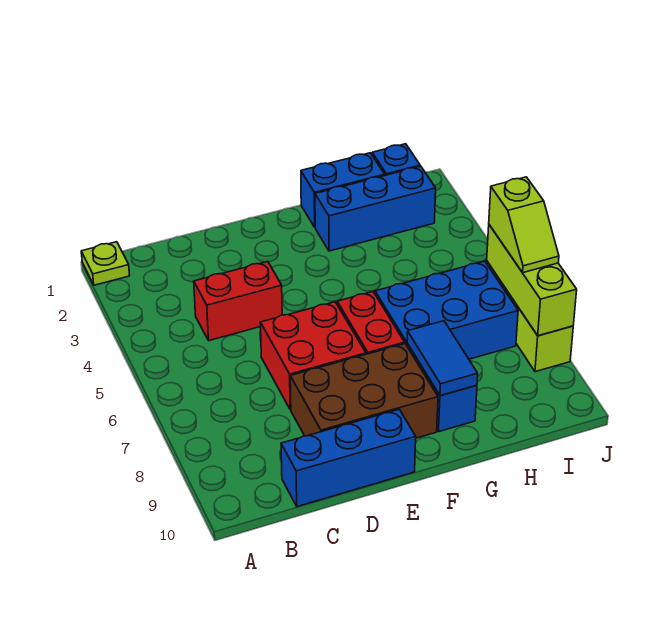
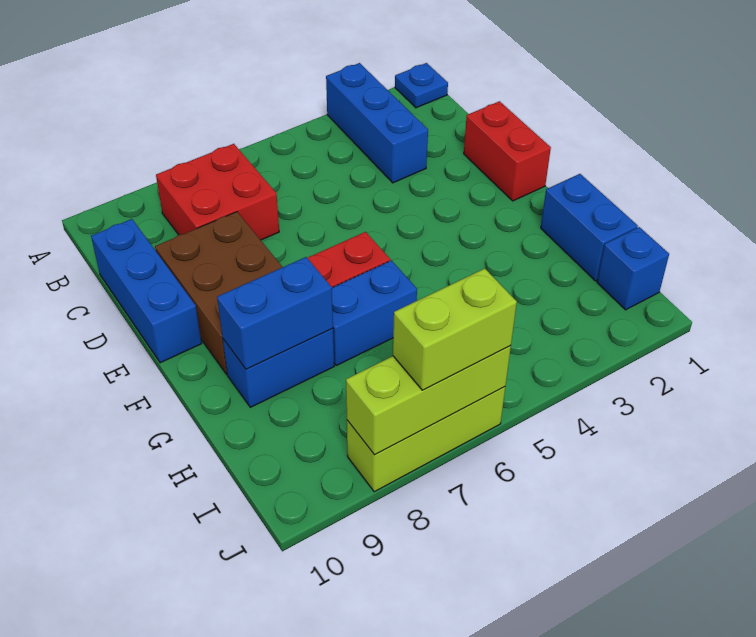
lime plate A1 level 1 -> blue plate A1 level 1
red brick C4:D4 level 1 -> red brick D1:E1 level 1
red brick D6:E7 level 1 -> red brick B7:C8 level 1
blue brick G2:I2 level 1 -> blue brick A3:C3 level 1
blue brick G6:I7 level 1 -> blue brick G6:G7 level 1
blue tile G8:G9 level 2 -> blue brick G8:G9 level 2
lime slope J6:J7 level 3 top 6 -> lime brick J6:J7 level 3

